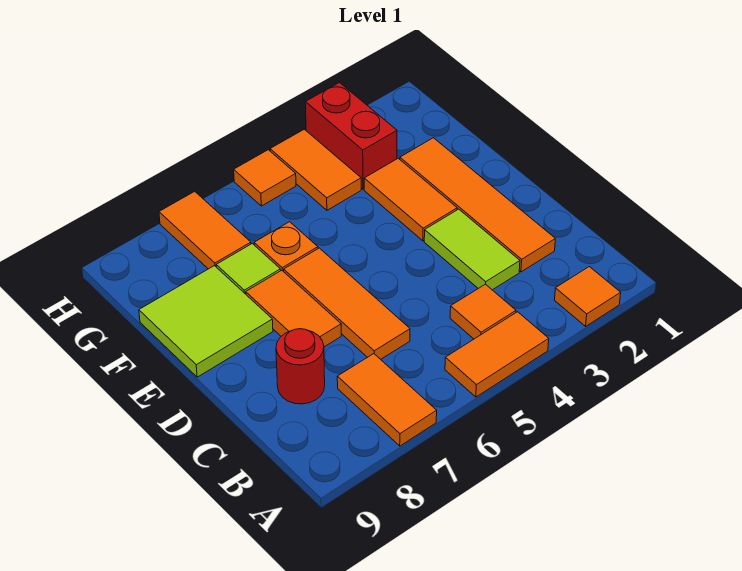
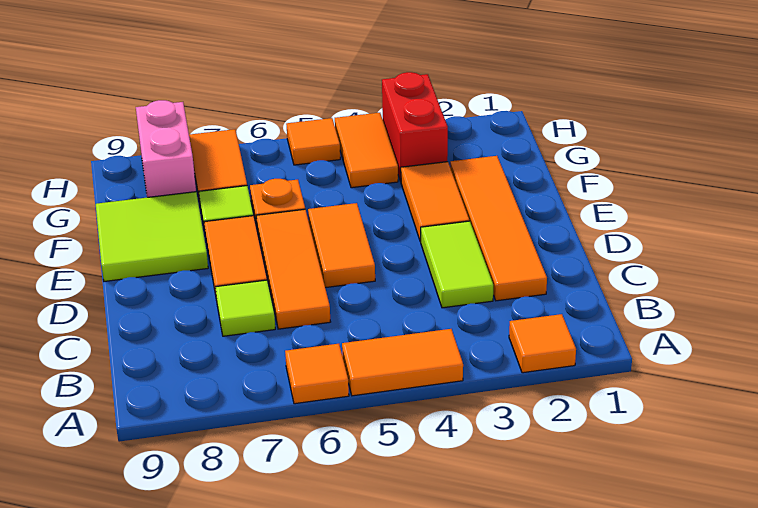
orange tile A7:B7 level 1 -> orange tile D5:E5 level 1
orange tile B4 level 1 -> orange tile A6 level 1
none -> lime tile C7 level 1
red round brick C8 level 1 -> none
none -> pink brick G8:H8 level 1

